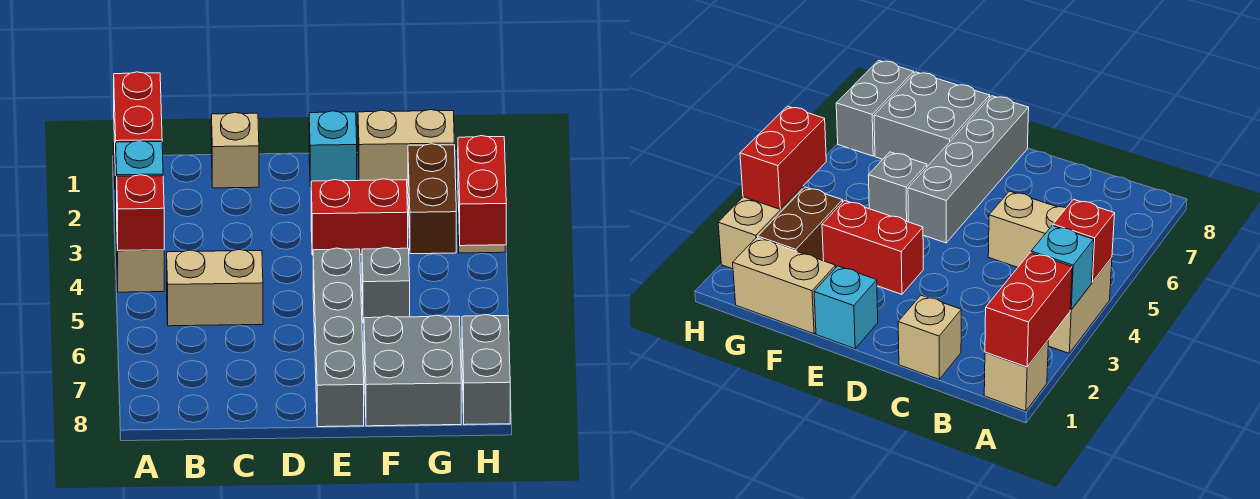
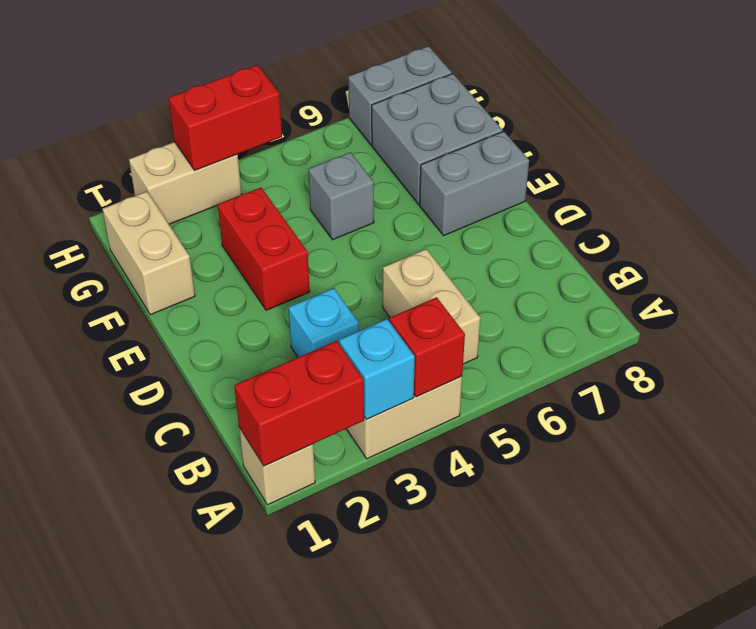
tan brick C1 level 1 -> none
cyan brick E1 level 1 -> cyan brick C3 level 1
grey brick E5:E8 level 1 -> grey brick E7:E8 level 1
brown brick G2:G3 level 1 -> none

